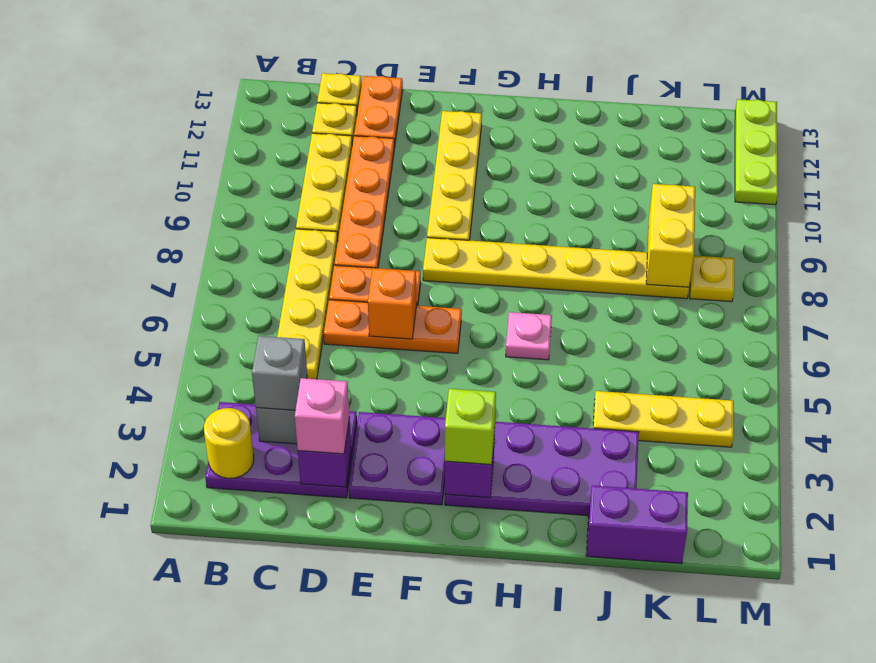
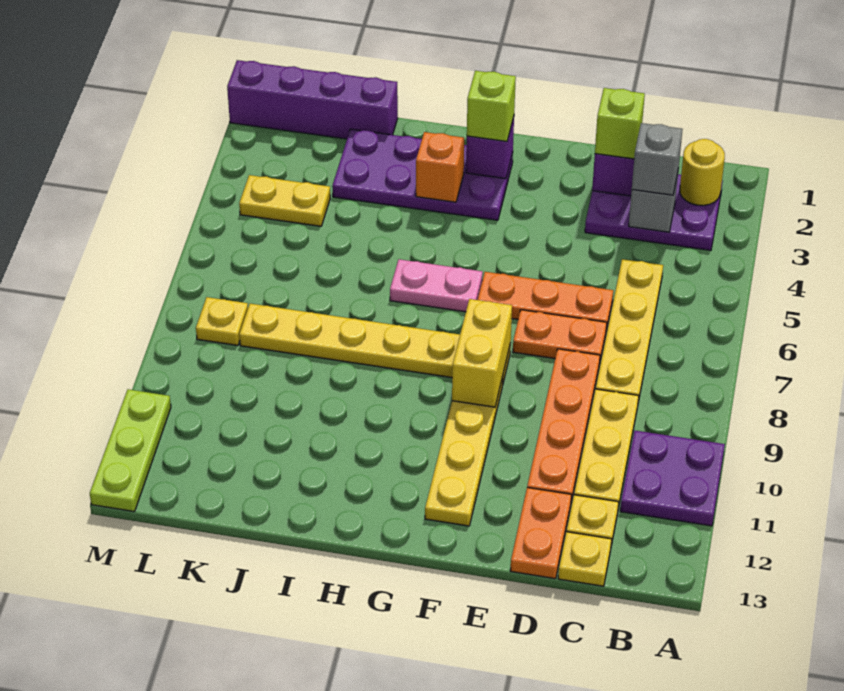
pink brick D2 level 3 -> lime brick D2 level 3
purple plate E2:F3 level 1 -> purple plate A10:B11 level 1
orange brick E6 level 2 -> orange brick H3 level 2
pink plate H6 level 1 -> pink plate G6:H6 level 1
purple brick J1:K1 level 1 -> purple brick J1:M1 level 1
yellow plate J4:L4 level 1 -> yellow plate K4:L4 level 1
yellow brick K8:K9 level 2 -> yellow brick F8:F9 level 2

